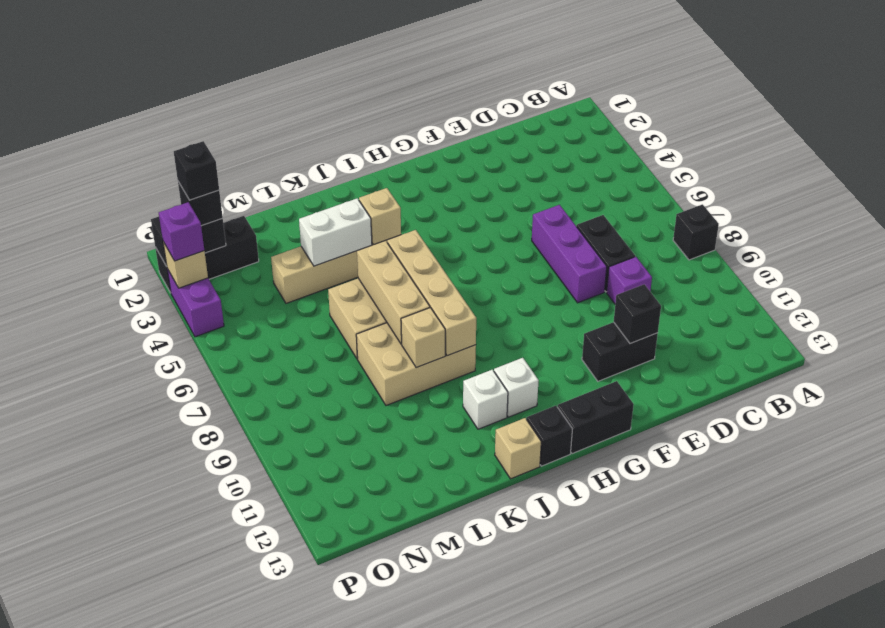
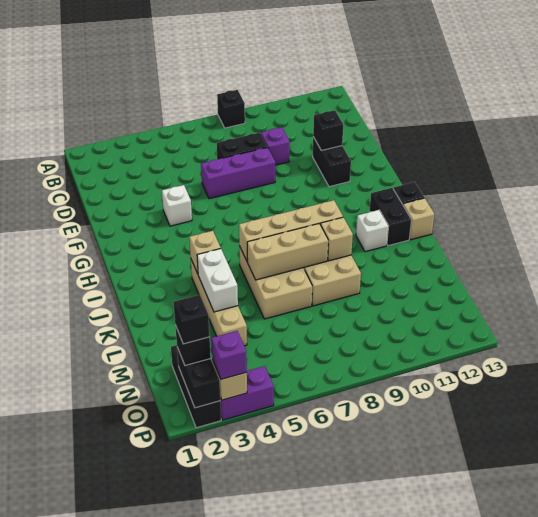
black brick G13:H13 level 1 -> black brick I12:J12 level 1
white brick I11 level 1 -> white brick F4 level 1

